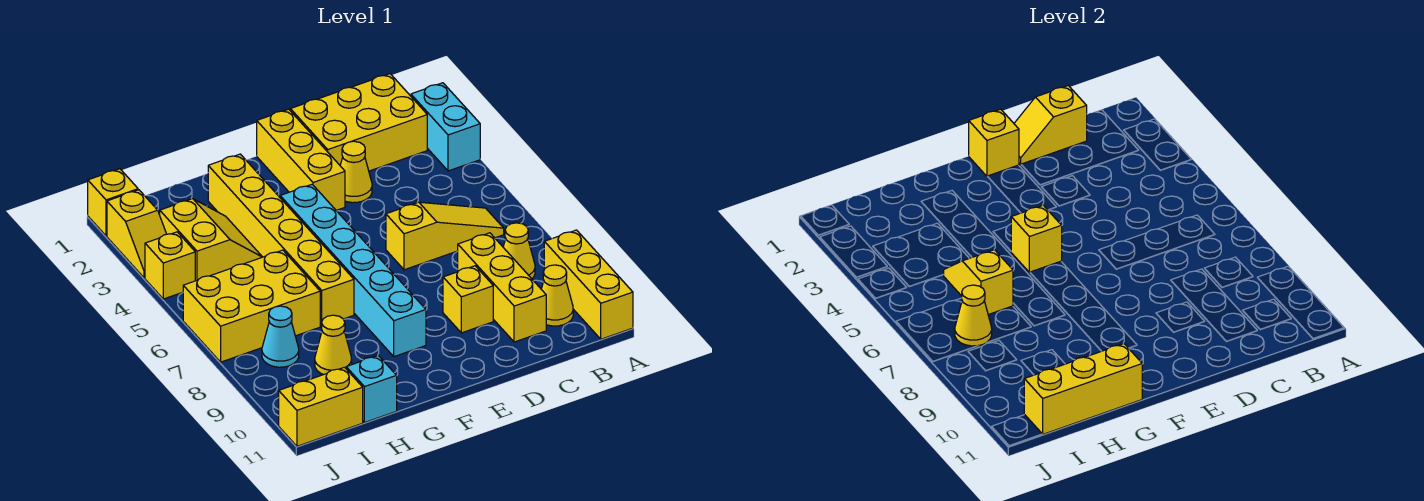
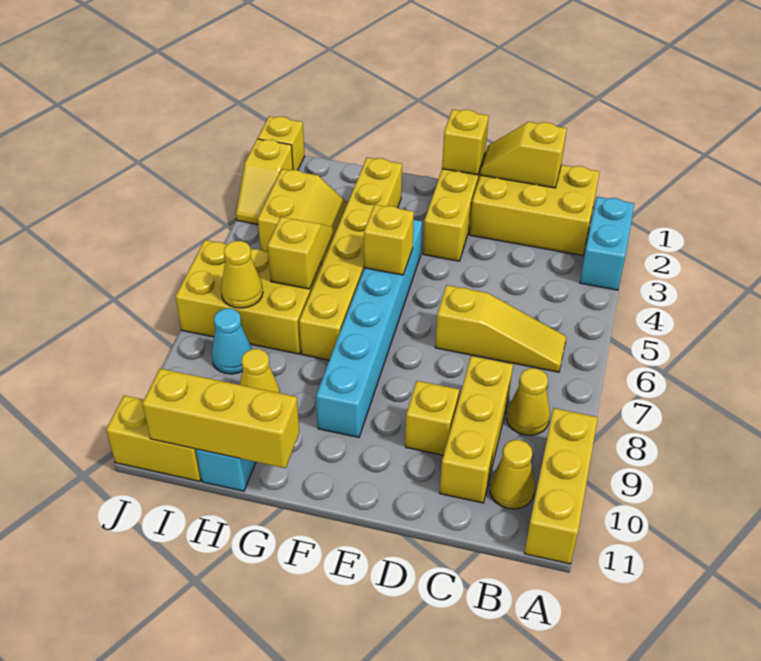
yellow cone D3 level 1 -> none
yellow brick J4 level 1 -> none

